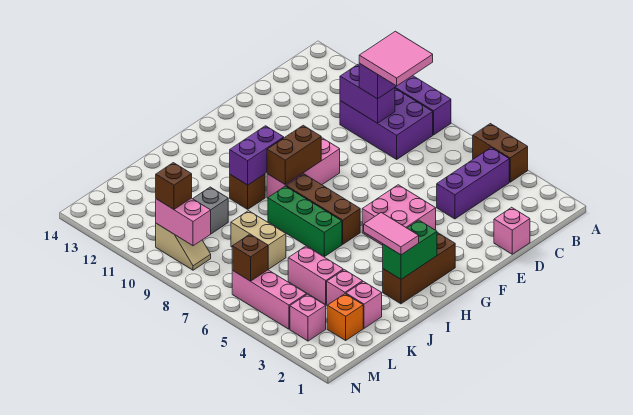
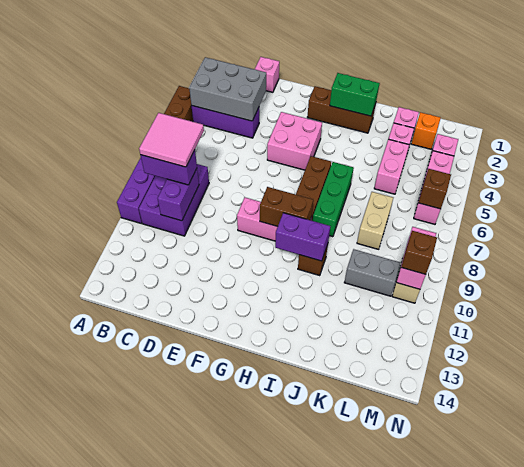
none -> grey brick B3:D4 level 2
pink tile I2:I3 level 3 -> none

